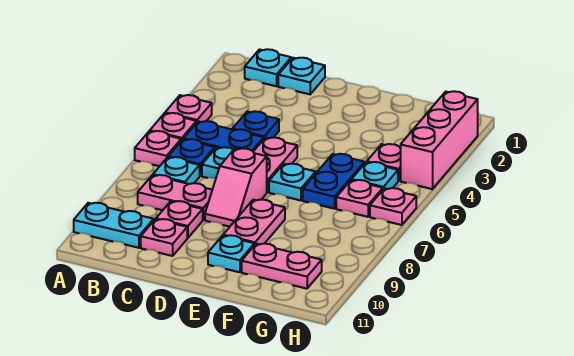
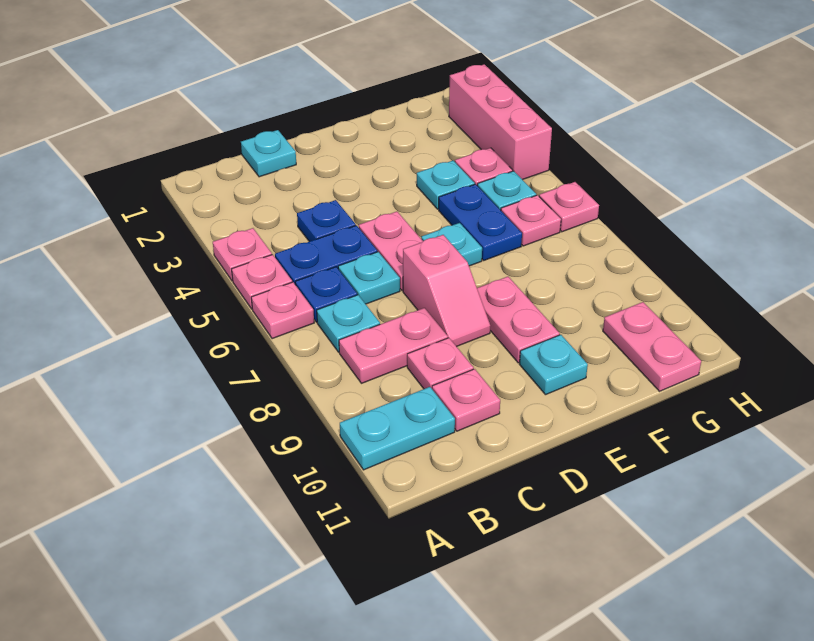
cyan plate B1 level 1 -> cyan plate F4 level 1
pink plate F10:G10 level 1 -> pink plate G10:G11 level 1

